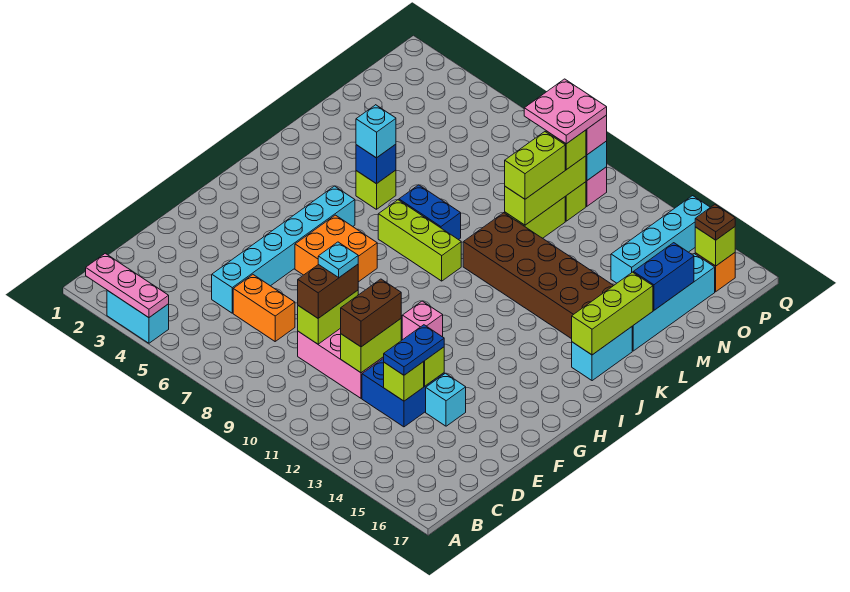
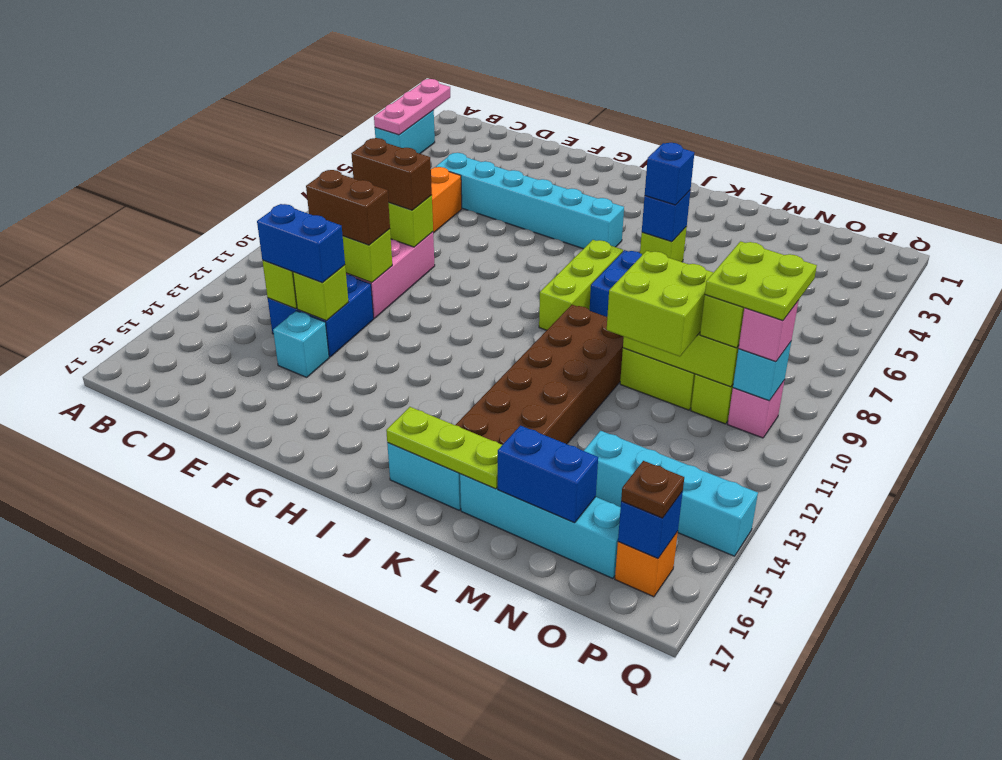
blue plate D13:E13 level 3 -> blue brick D13:E13 level 3
cyan plate E9 level 4 -> none
orange brick G6:H7 level 1 -> none
pink brick G11 level 1 -> none
lime brick J16:L16 level 2 -> lime plate J16:L16 level 2
cyan brick K5 level 3 -> blue brick K5 level 3
lime brick M10:N10 level 3 -> lime brick M10:N11 level 3
pink plate O9:P10 level 4 -> lime plate O9:P10 level 4
lime brick P16 level 2 -> blue brick P16 level 2

